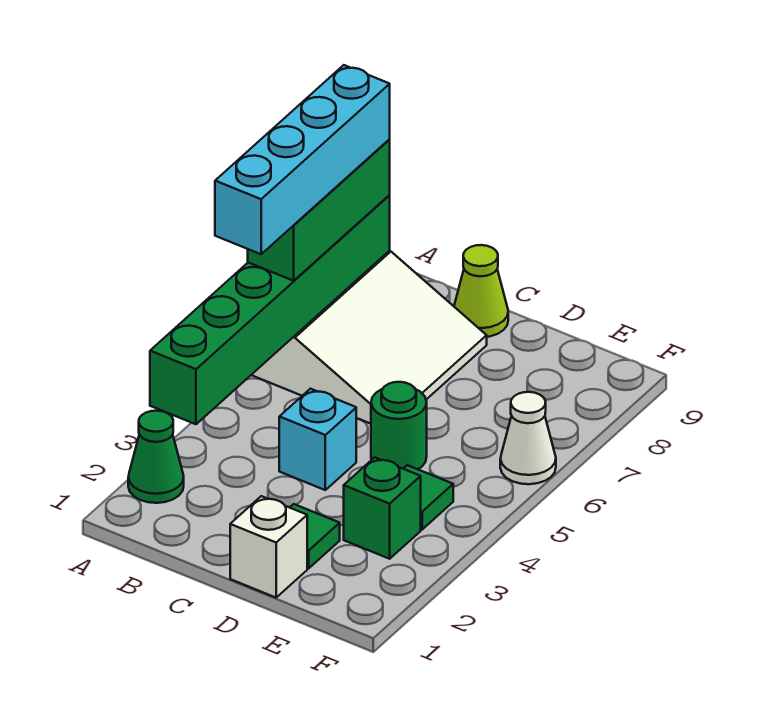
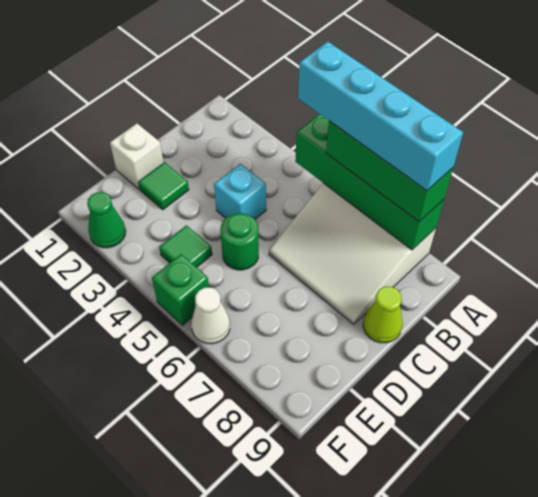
green cone A2 level 1 -> green cone F2 level 1
green brick A3:A8 level 2 -> green brick A5:A8 level 2
green brick E3 level 1 -> green brick F5 level 1

